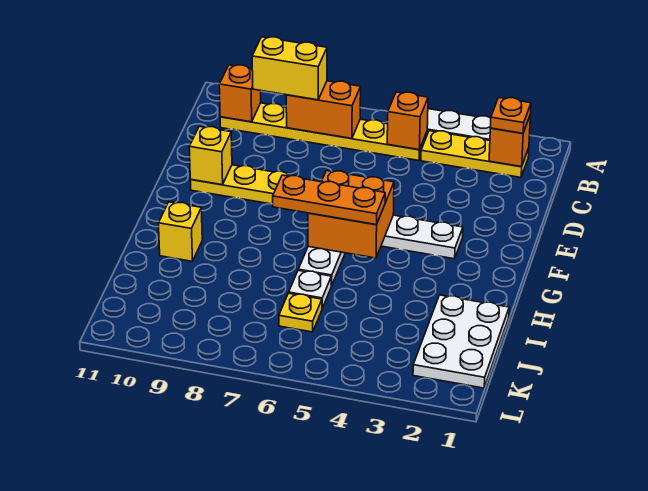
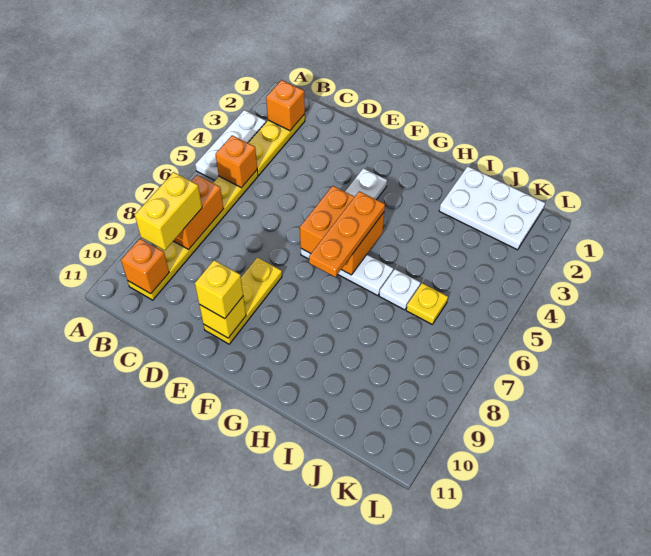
orange plate B2 level 3 -> none
yellow brick H10 level 1 -> yellow brick E10 level 3

